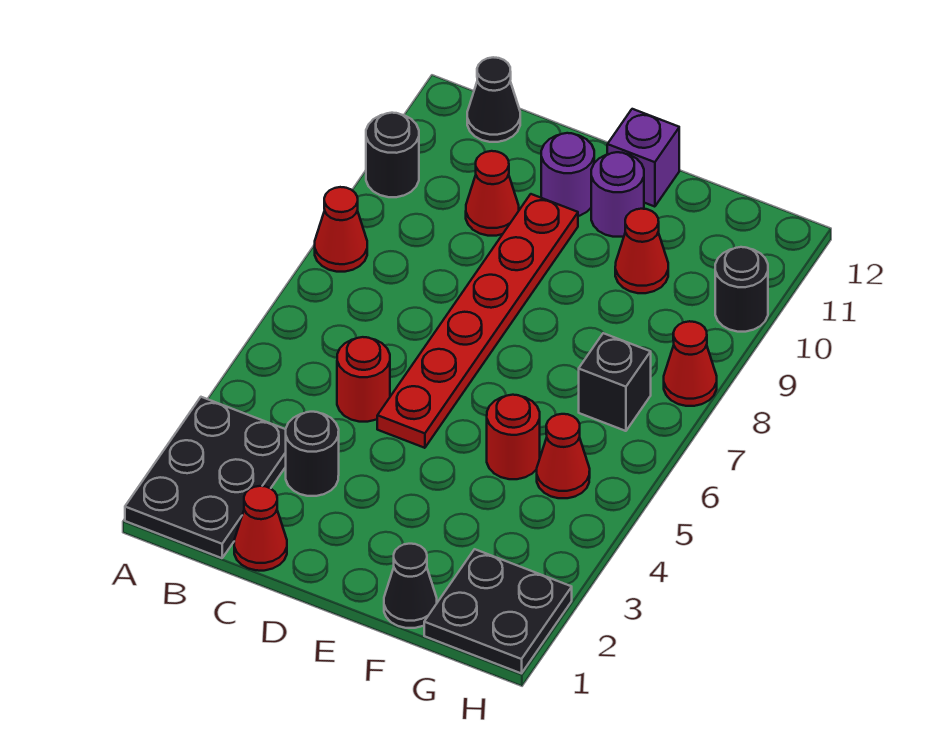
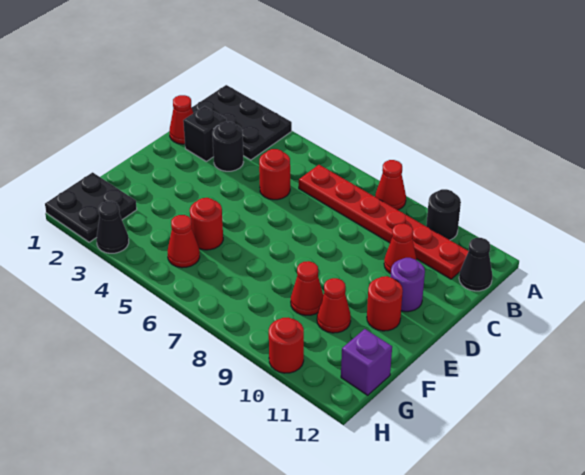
red plate D5:D10 level 1 -> red plate B6:B11 level 1
purple round brick E11 level 1 -> red round brick E11 level 1
purple brick E12 level 1 -> purple brick G12 level 1
black cone F1 level 1 -> black cone H3 level 1
black brick G7 level 1 -> black brick C2 level 1
red cone H8 level 1 -> red cone F9 level 1
black round brick H10 level 1 -> red round brick H10 level 1

